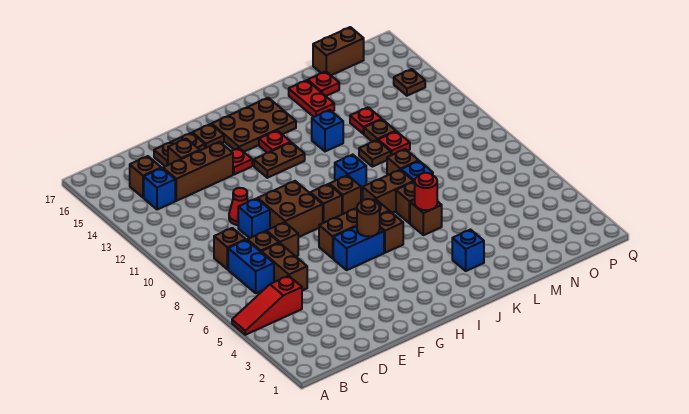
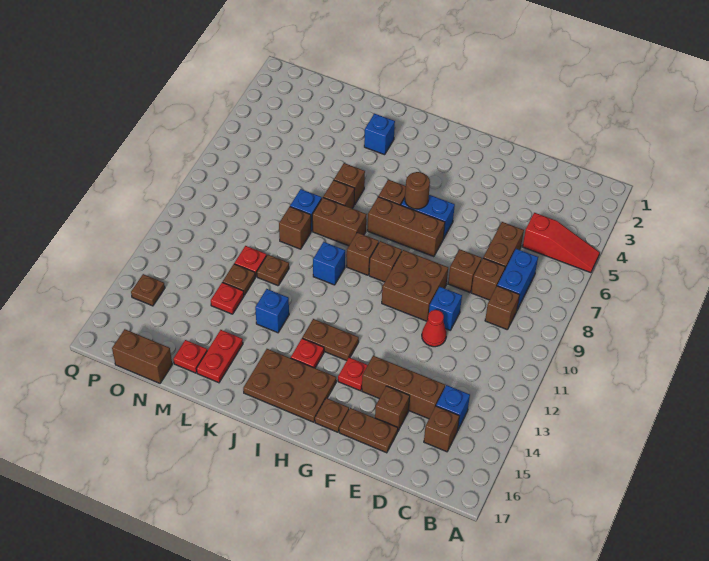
red round brick K6 level 2 -> none

